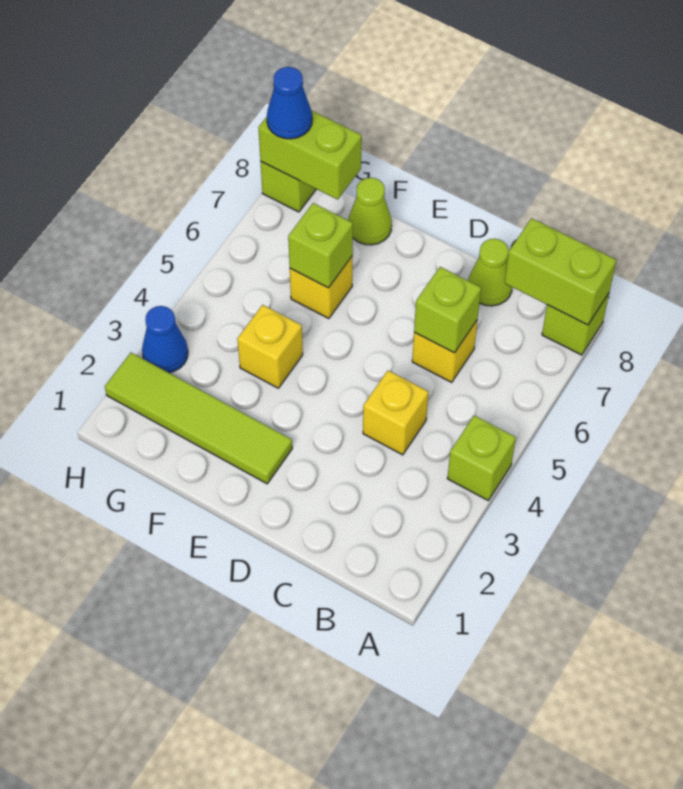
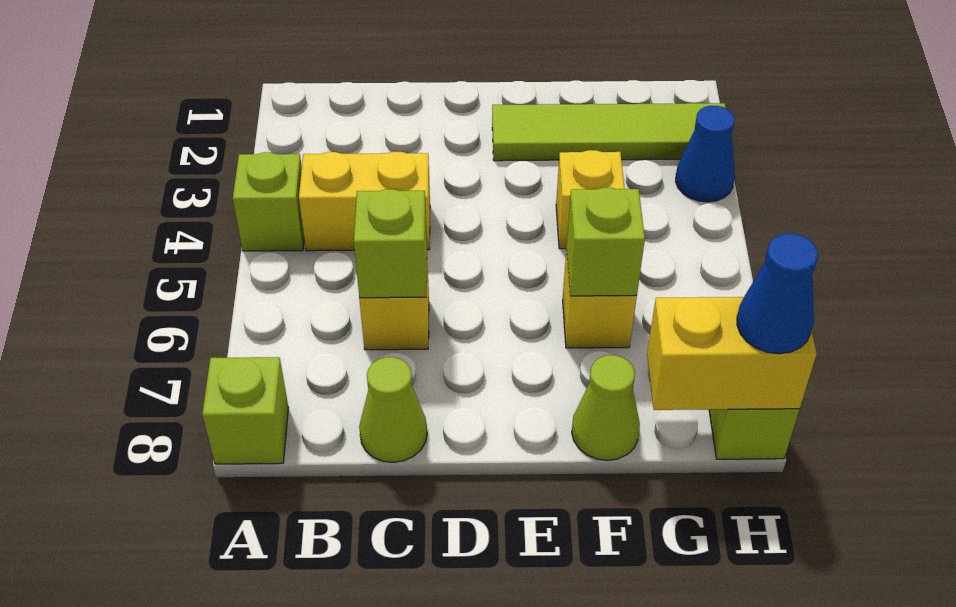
lime brick A8:B8 level 2 -> none
yellow brick C4 level 1 -> yellow brick B4:C4 level 1
lime brick G8:H8 level 2 -> yellow brick G8:H8 level 2

